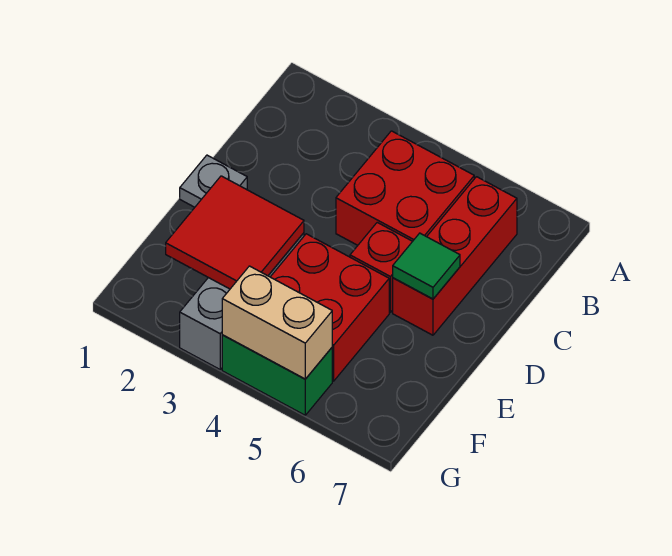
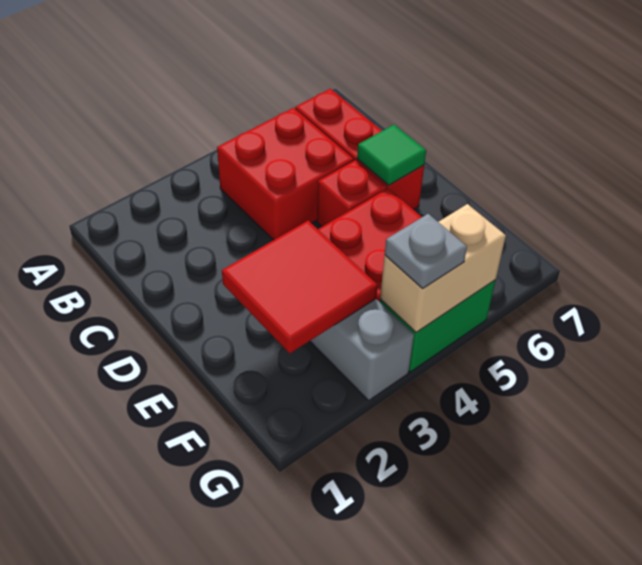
grey plate D1 level 1 -> grey plate G4 level 3

